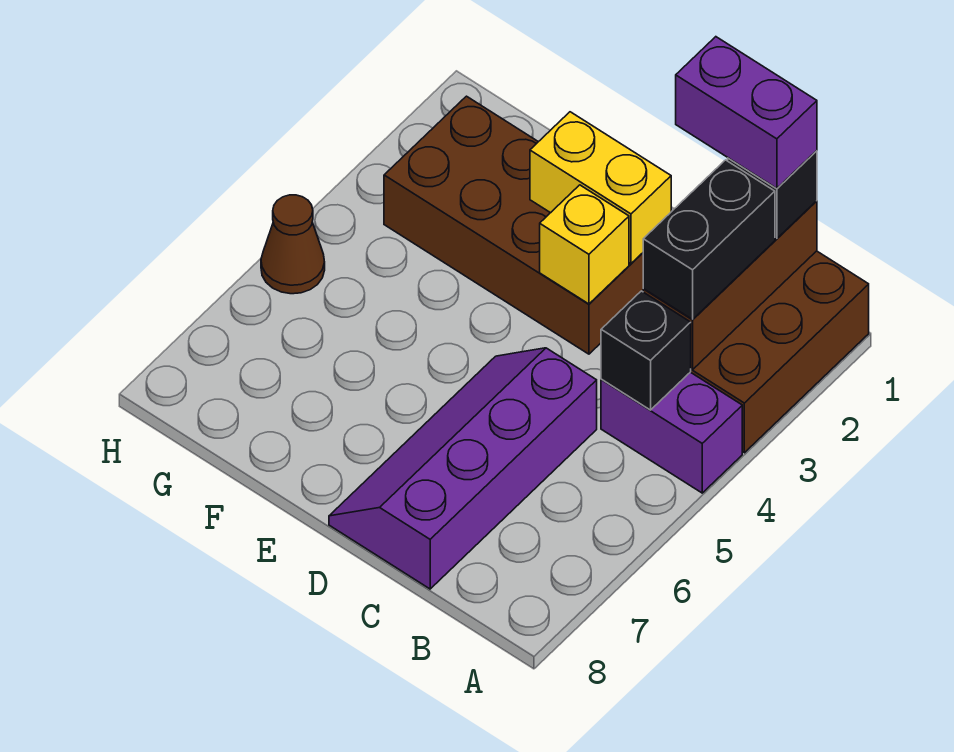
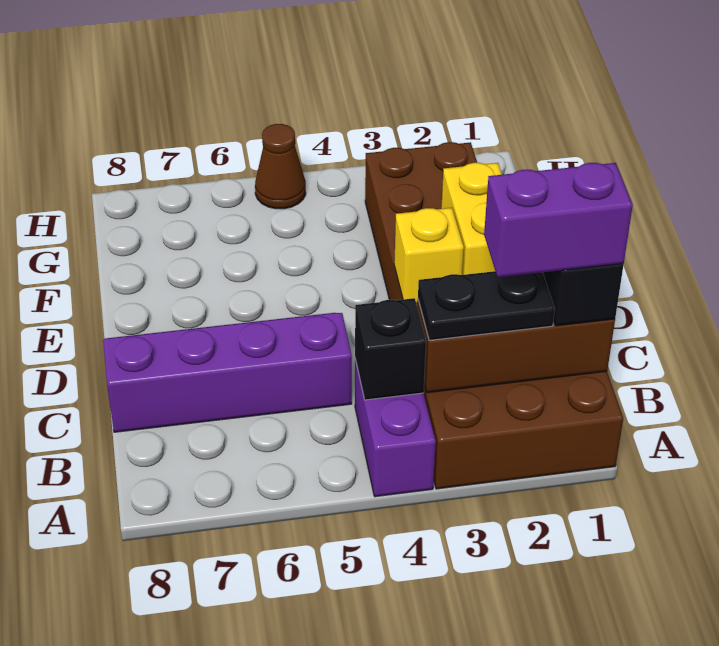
purple brick B1:C1 level 4 -> purple brick B1:B2 level 4
black brick B2:B3 level 3 -> black plate B2:B3 level 3

